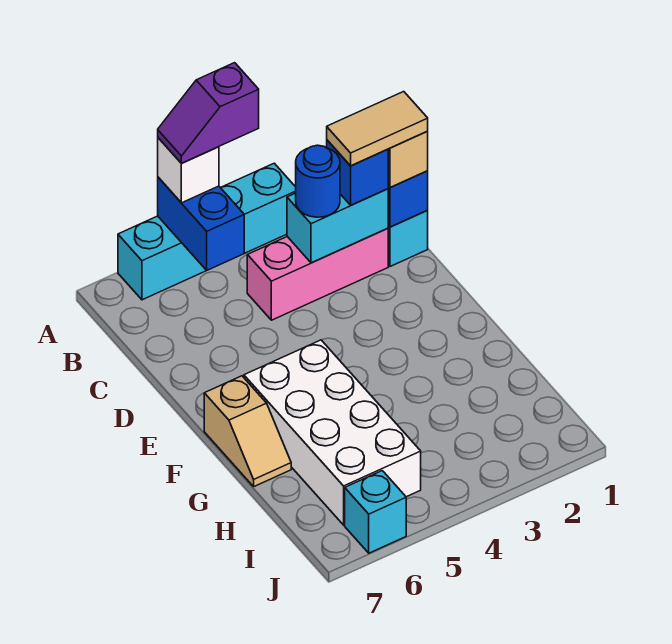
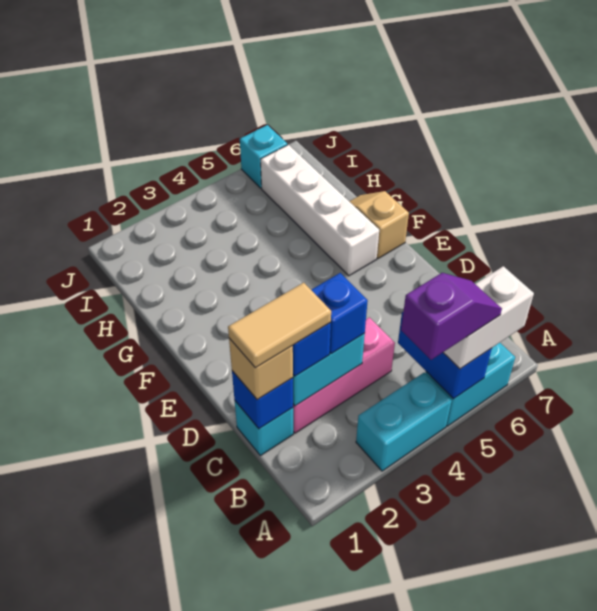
white brick A5 level 3 -> white brick A5:A6 level 3
blue round brick C3 level 3 -> blue brick C3 level 3
white brick F5:I6 level 1 -> white brick F6:I6 level 1

